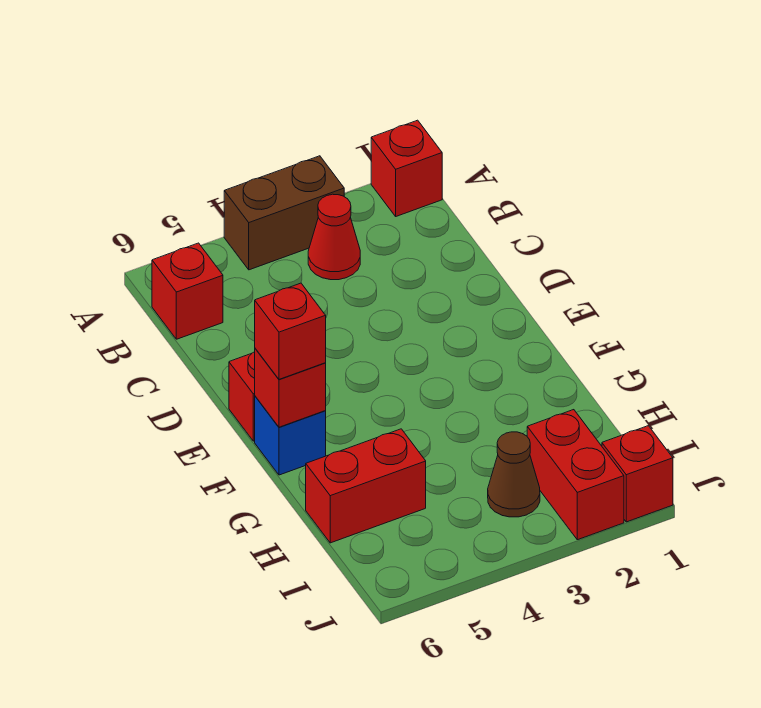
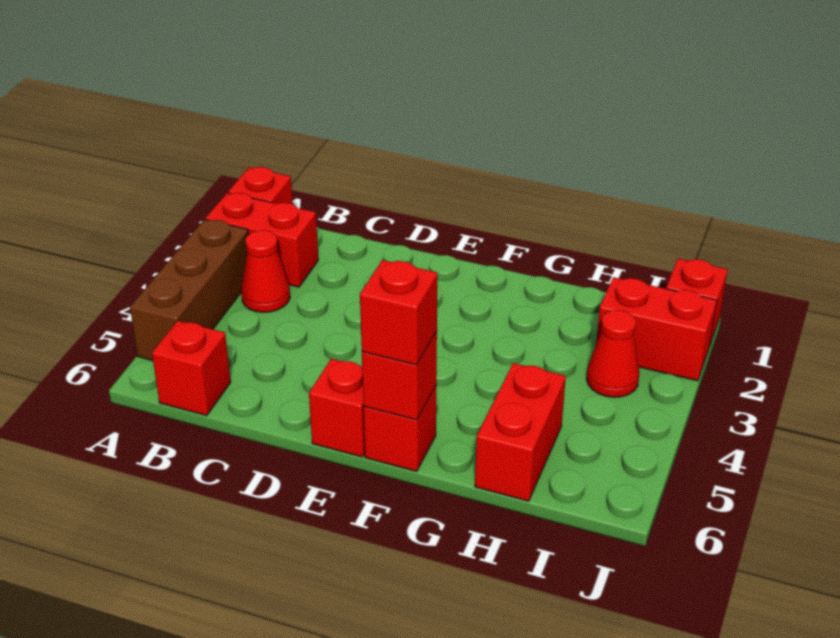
none -> red brick A2:B2 level 1
brown brick A3:A4 level 1 -> brown brick A3:A5 level 1
blue brick F6 level 1 -> red brick F6 level 1
brown cone I3 level 1 -> red cone I3 level 1

